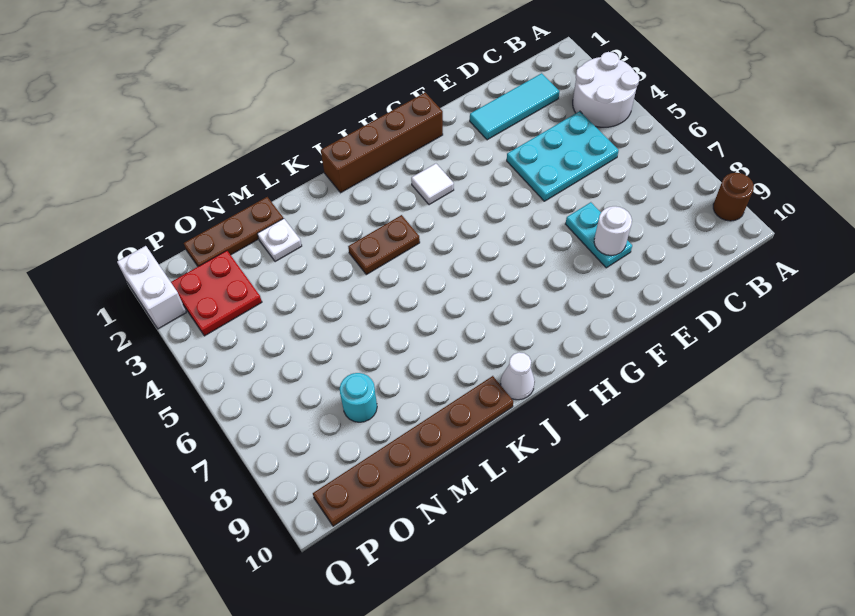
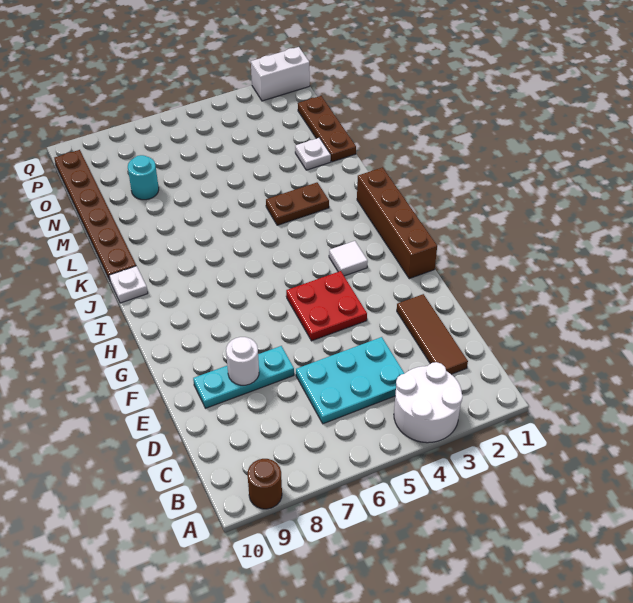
cyan tile C2:E2 level 1 -> brown tile C2:E2 level 1
cyan plate C4:E5 level 1 -> cyan plate C4:D6 level 1
cyan plate E7:E8 level 1 -> cyan plate E7:E9 level 1
brown plate J4:K4 level 1 -> brown plate K3:K4 level 1
white cone J10 level 1 -> white plate J10 level 1
red plate O2:P3 level 1 -> red plate F4:G5 level 1

